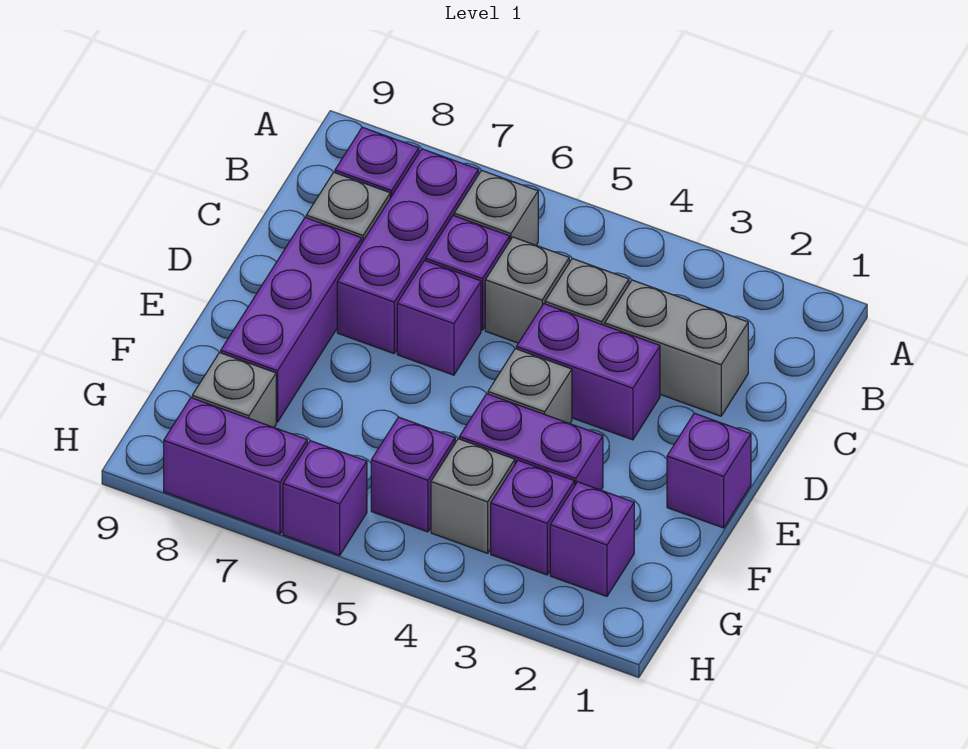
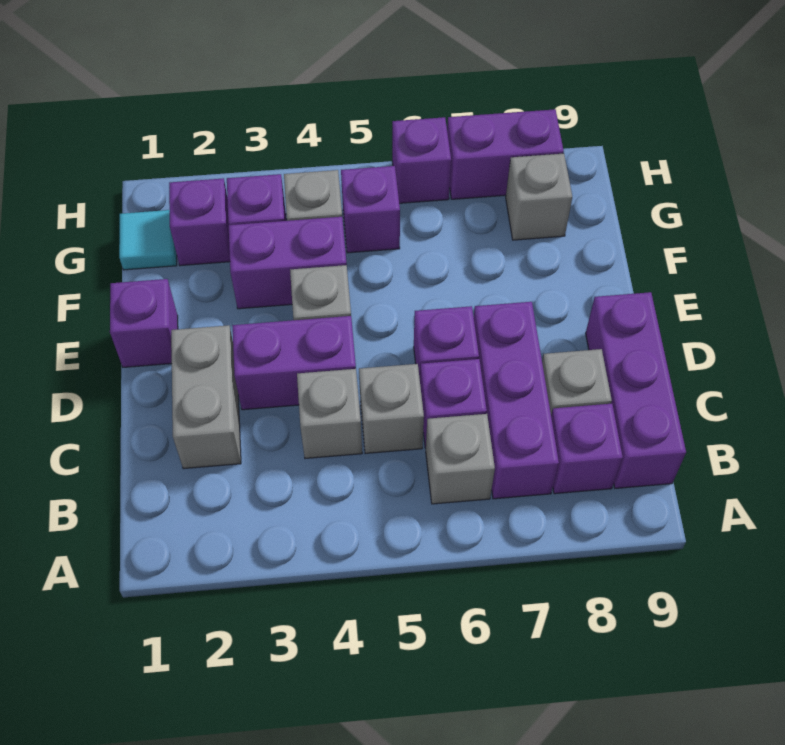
grey brick C2:C3 level 1 -> grey brick C2:D2 level 1
purple brick D8:F8 level 1 -> purple brick B9:D9 level 1
none -> cyan tile G1 level 1

